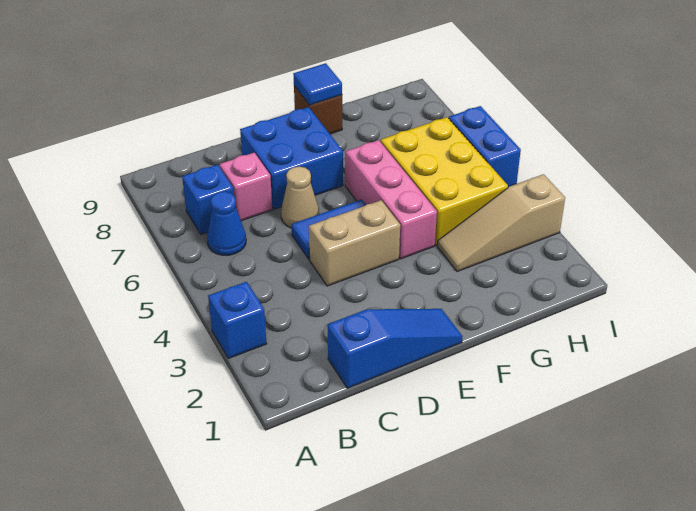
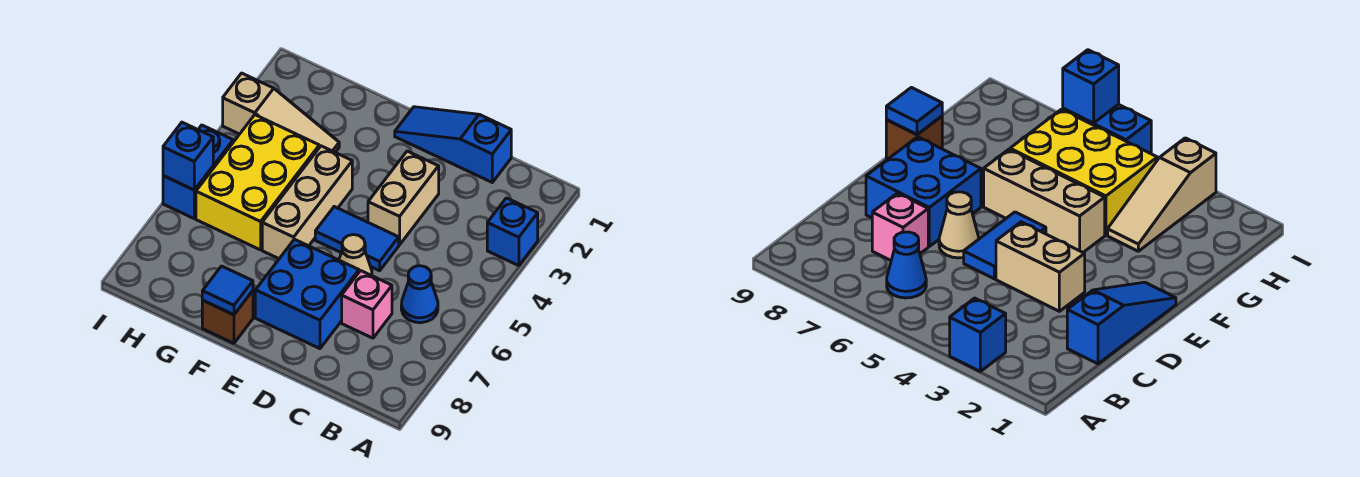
blue brick B7 level 1 -> blue brick I6 level 2
tan brick D4:E4 level 1 -> tan brick D3:D4 level 1
pink brick F4:F6 level 1 -> tan brick F4:F6 level 1

